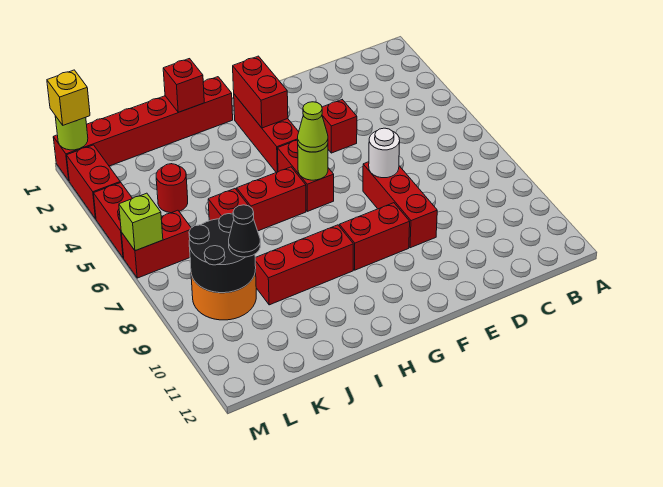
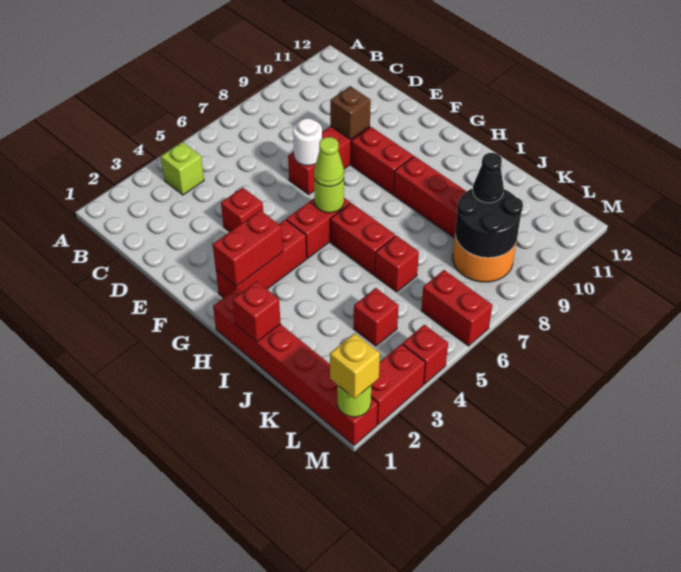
none -> brown brick E9 level 2
red round brick K4 level 1 -> red brick K4 level 1
red brick M4:M5 level 1 -> red brick M4 level 1
lime brick M6 level 2 -> lime brick B4 level 1

